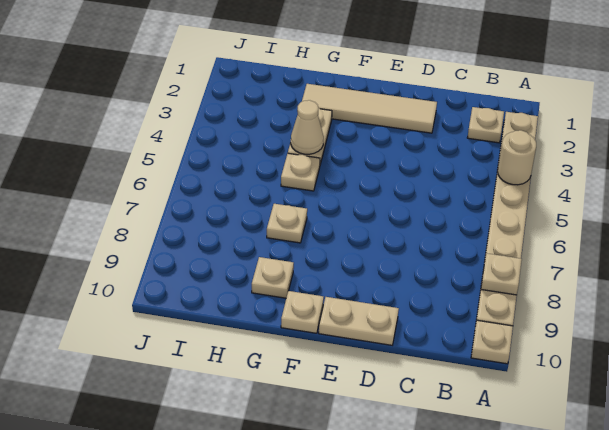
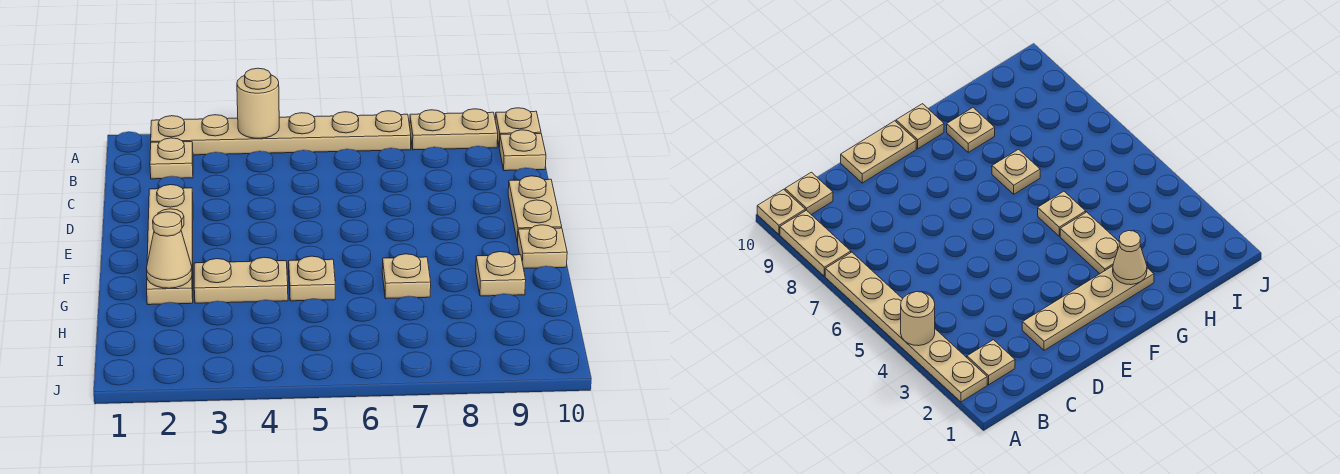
tan plate A8 level 2 -> tan plate B10 level 1
tan tile D2:G2 level 1 -> tan plate D2:G2 level 1
tan cone G4 level 2 -> tan cone G2 level 2

